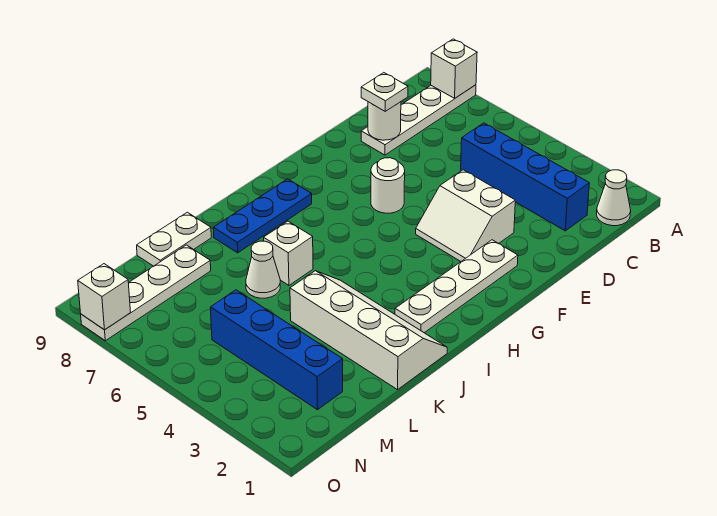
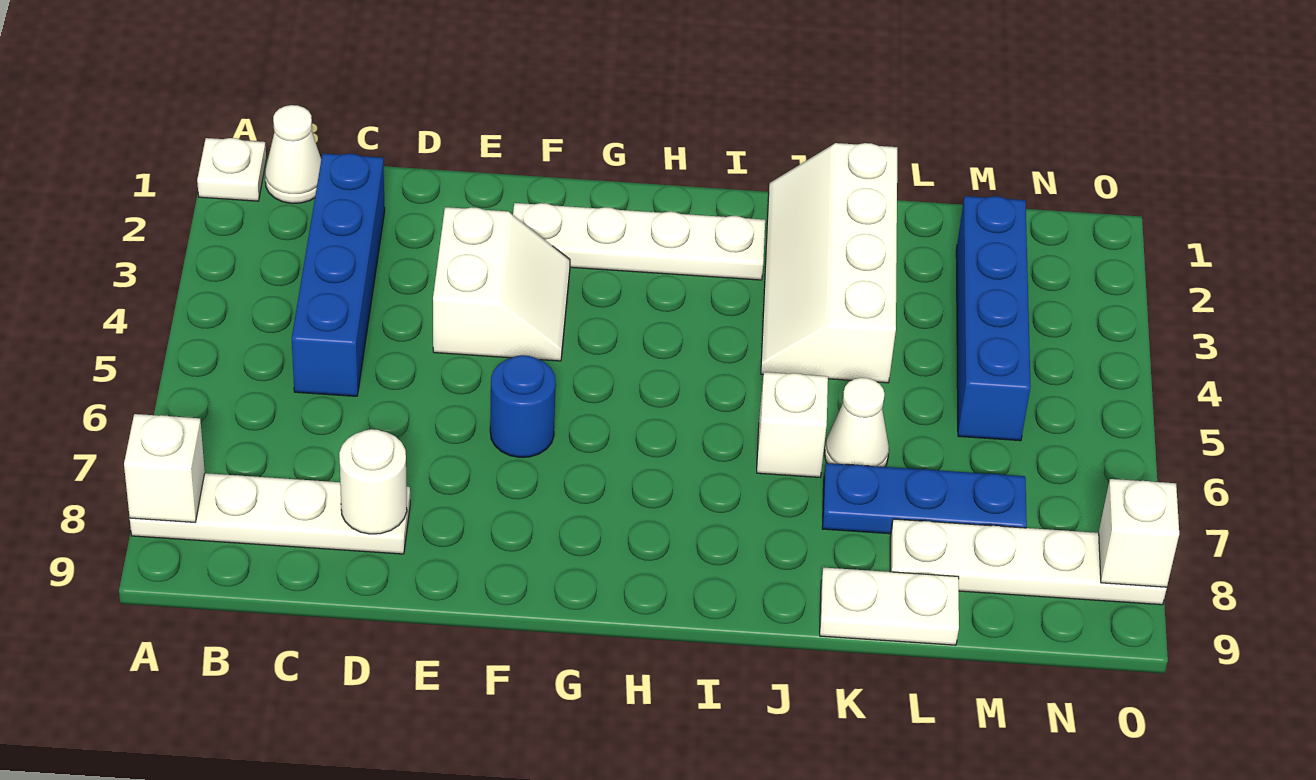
white plate D8 level 3 -> white plate A1 level 1
white round brick F6 level 1 -> blue round brick F6 level 1
blue plate H8:J8 level 1 -> blue plate K7:M7 level 1

